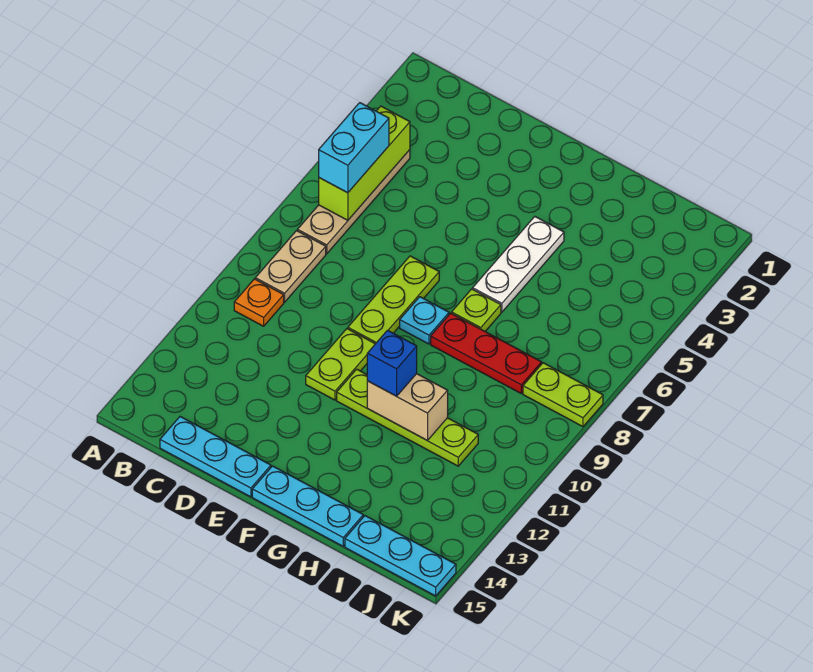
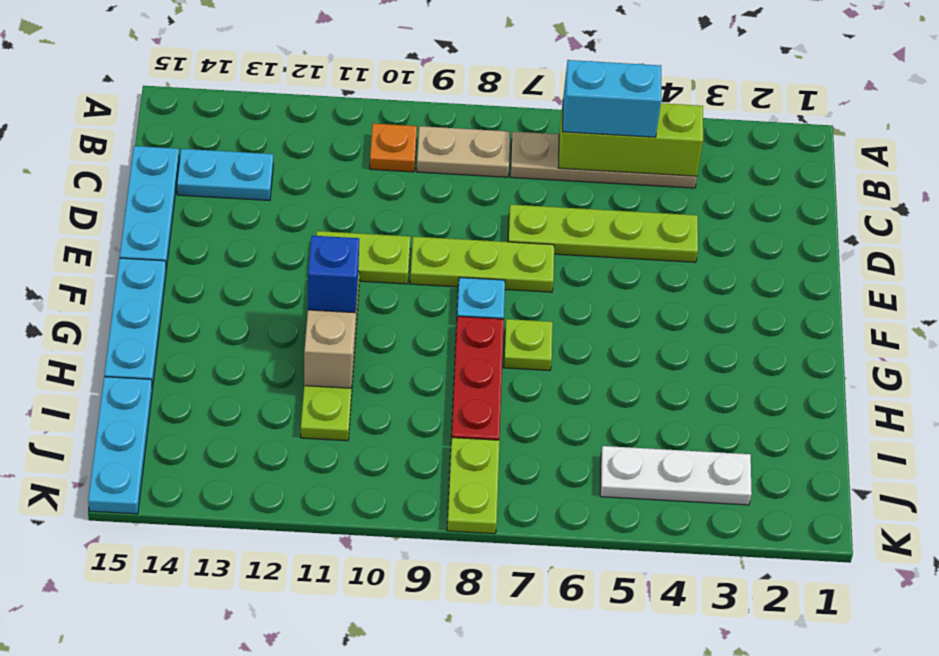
none -> cyan plate C13:C14 level 1
none -> lime plate D4:D7 level 1
white plate G4:G6 level 1 -> white plate J3:J5 level 1

